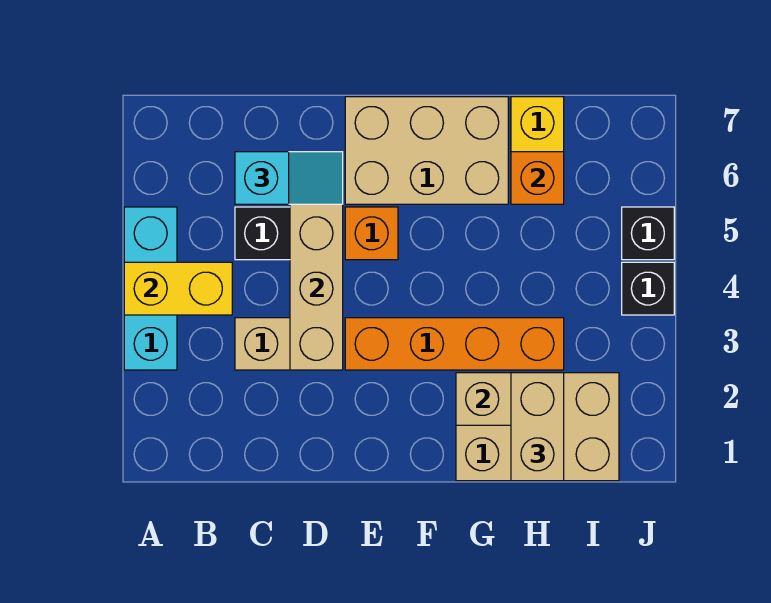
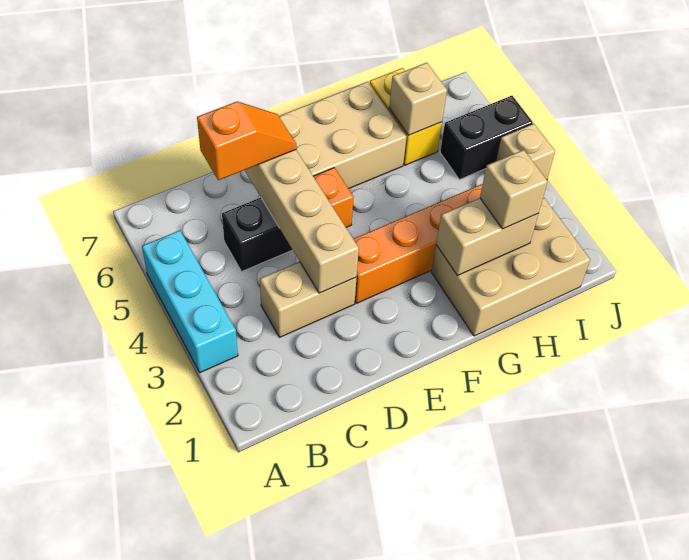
yellow brick A4:B4 level 2 -> none
cyan slope C6:D6 level 3 top C -> orange slope C6:D6 level 3 top C
tan brick H1:H2 level 3 -> tan brick H2 level 3
orange brick H6 level 2 -> tan brick H6 level 2
black brick J4 level 1 -> tan brick J4 level 1
black brick J5 level 1 -> black brick I5:J5 level 1

